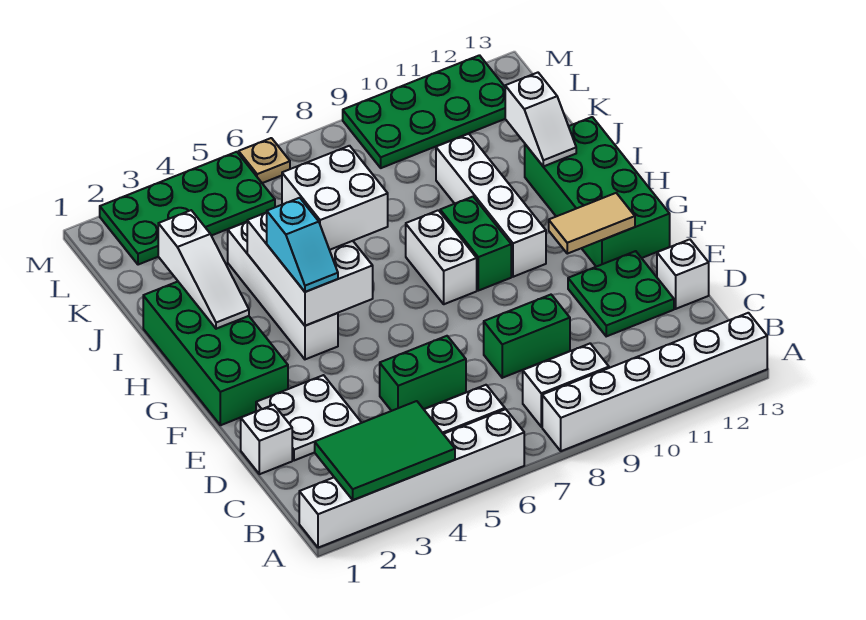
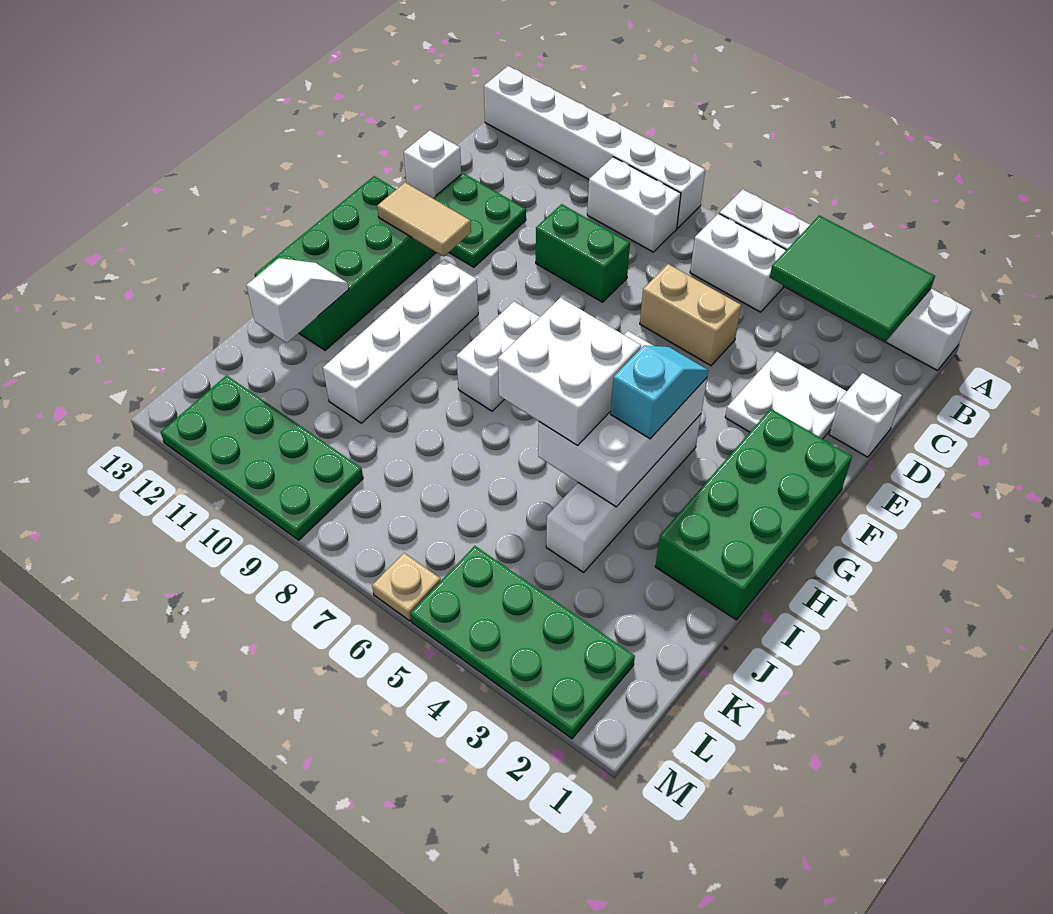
green brick D5:D6 level 1 -> tan brick D5:D6 level 1
green brick G9:H9 level 1 -> none
white slope H2:J2 level 2 top J -> none

